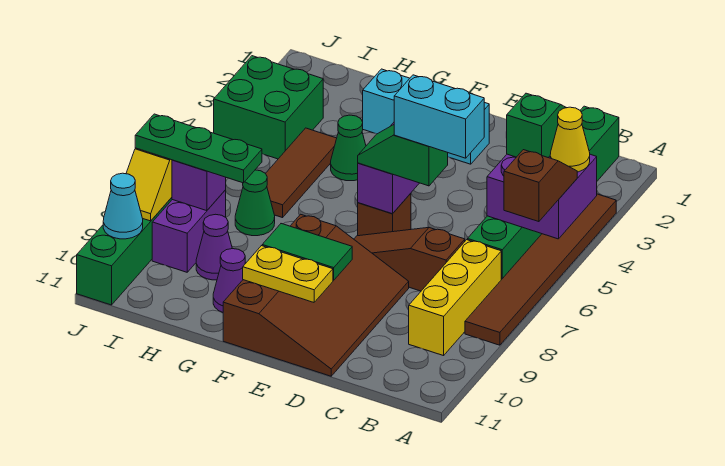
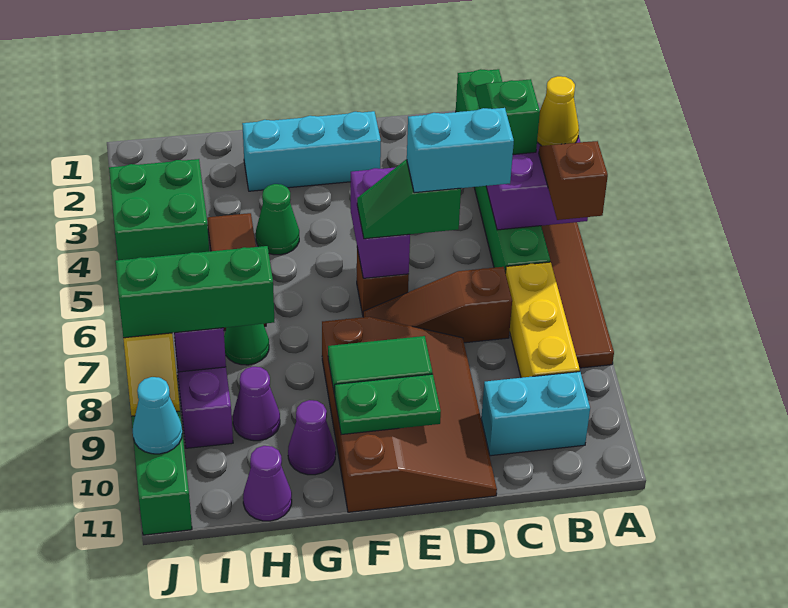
none -> cyan brick B10:C10 level 1
yellow plate E10:F10 level 2 -> green plate E10:F10 level 2
green plate H8:J8 level 3 -> green brick H8:J8 level 3
none -> purple cone H11 level 1

